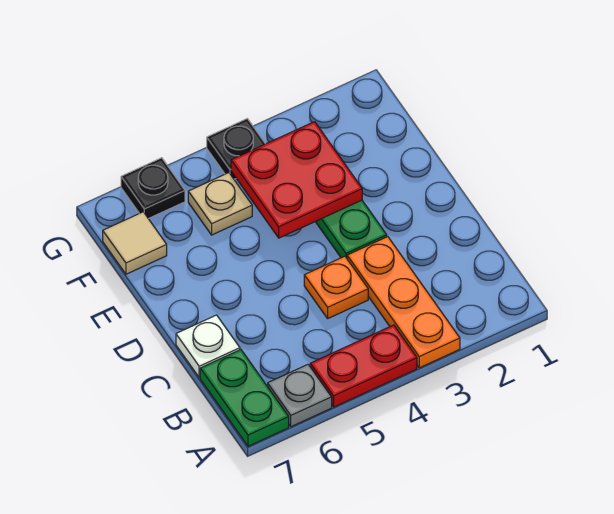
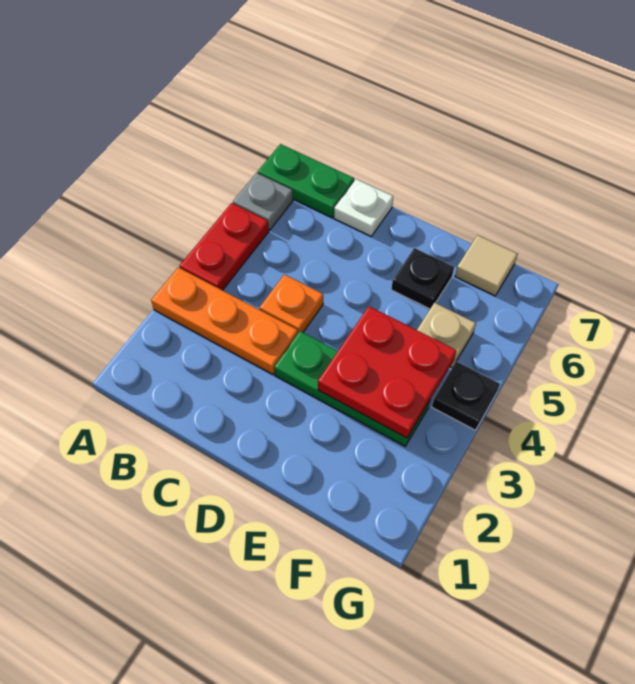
black plate G6 level 1 -> black plate E6 level 1

